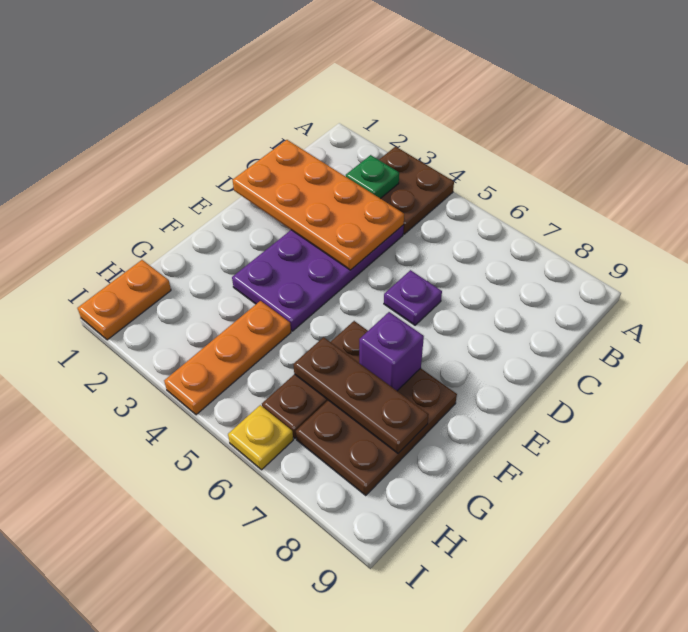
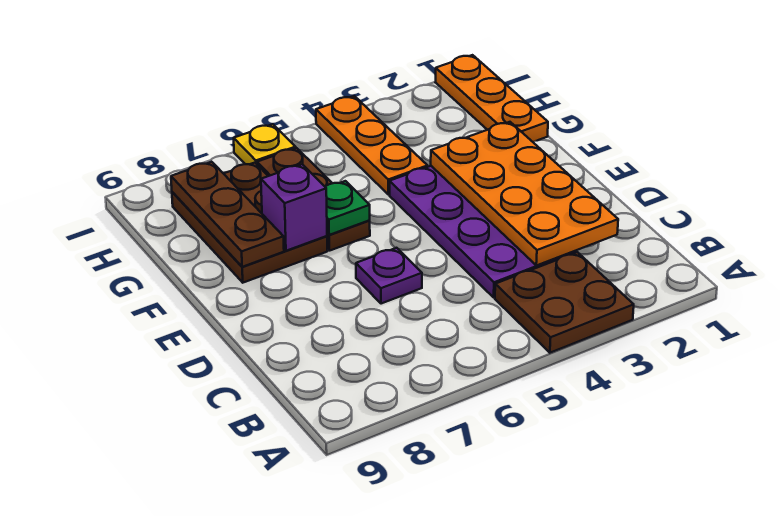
green plate B3 level 2 -> green plate F6 level 2
orange plate C1:D4 level 2 -> orange plate C2:F3 level 2
brown plate G6:G8 level 2 -> brown plate F8:H8 level 2
orange plate H1:I1 level 1 -> orange plate G1:I1 level 1

